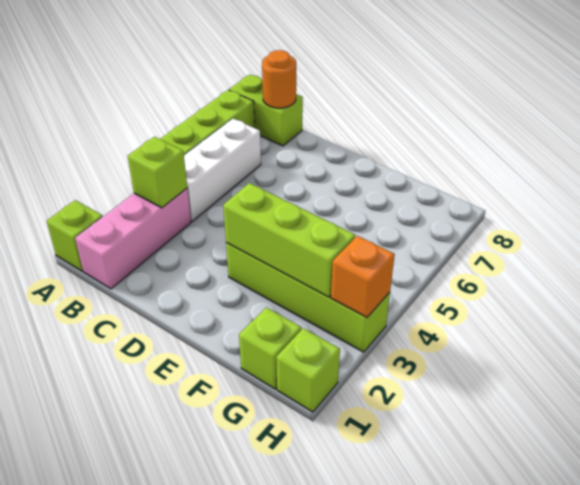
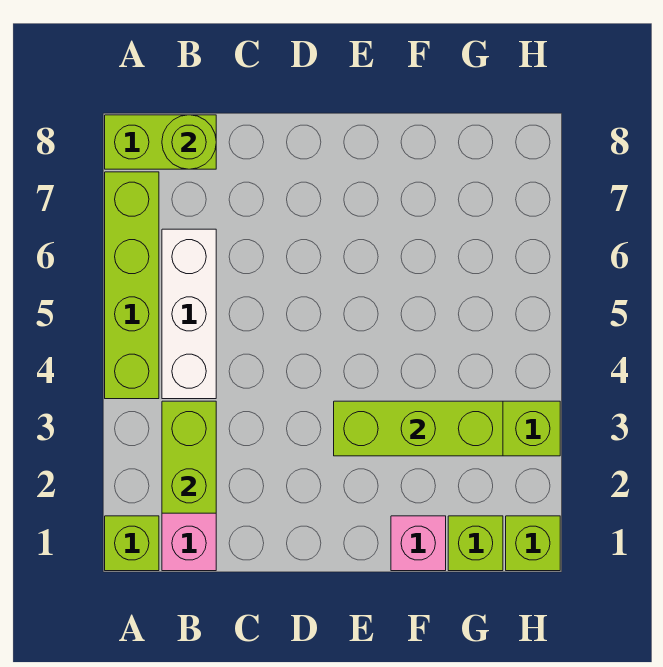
lime brick B3 level 2 -> lime brick B2:B3 level 2
orange round brick B8 level 2 -> lime round brick B8 level 2
none -> pink brick F1 level 1
orange brick H3 level 2 -> none

